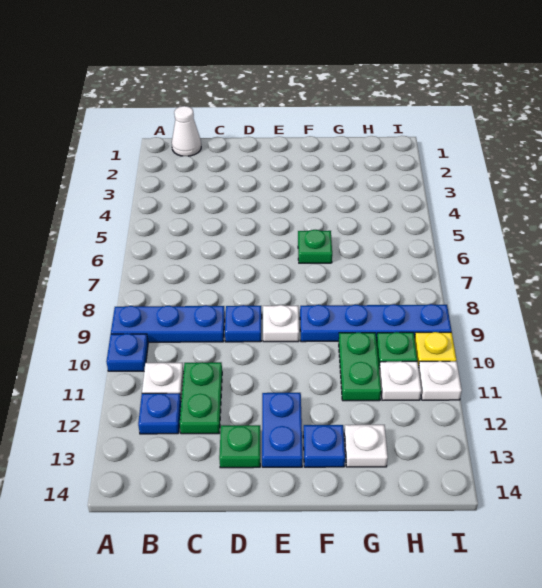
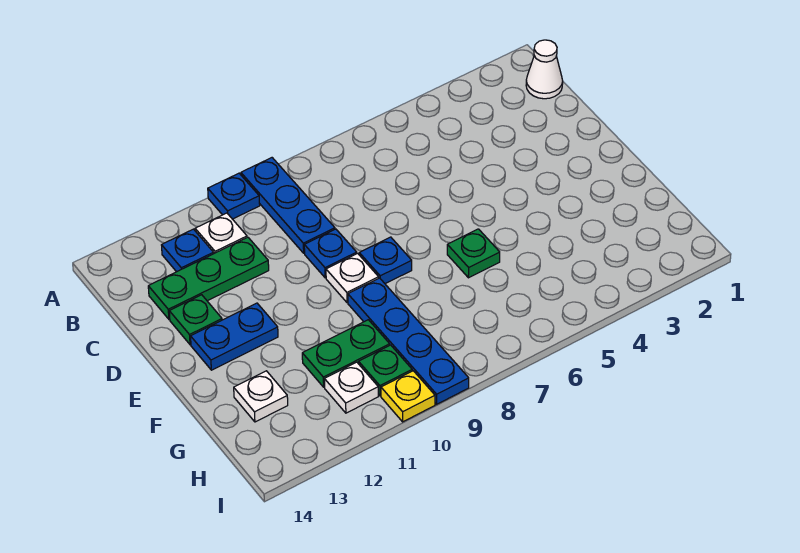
green plate C11:C12 level 1 -> green plate C11:C13 level 1
blue plate F13 level 1 -> blue plate E8 level 1
white plate I11 level 1 -> none

